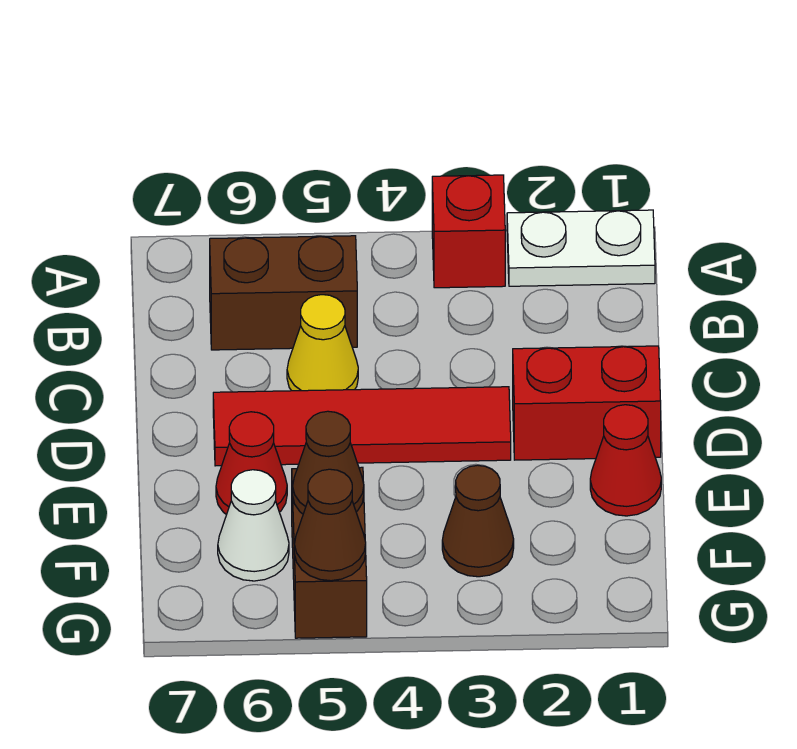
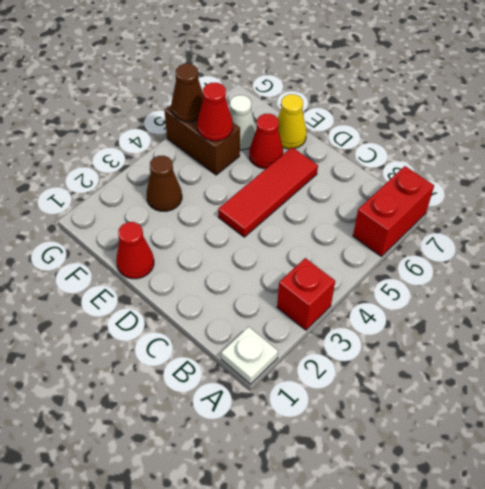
white plate A1:A2 level 1 -> white plate A1 level 1
brown brick B5:B6 level 1 -> none
yellow cone C5 level 1 -> yellow cone E7 level 1
red brick D1:D2 level 1 -> red brick A6:A7 level 1
red tile D3:D6 level 1 -> red tile D4:D6 level 1
brown cone F5 level 2 -> red cone F5 level 2

